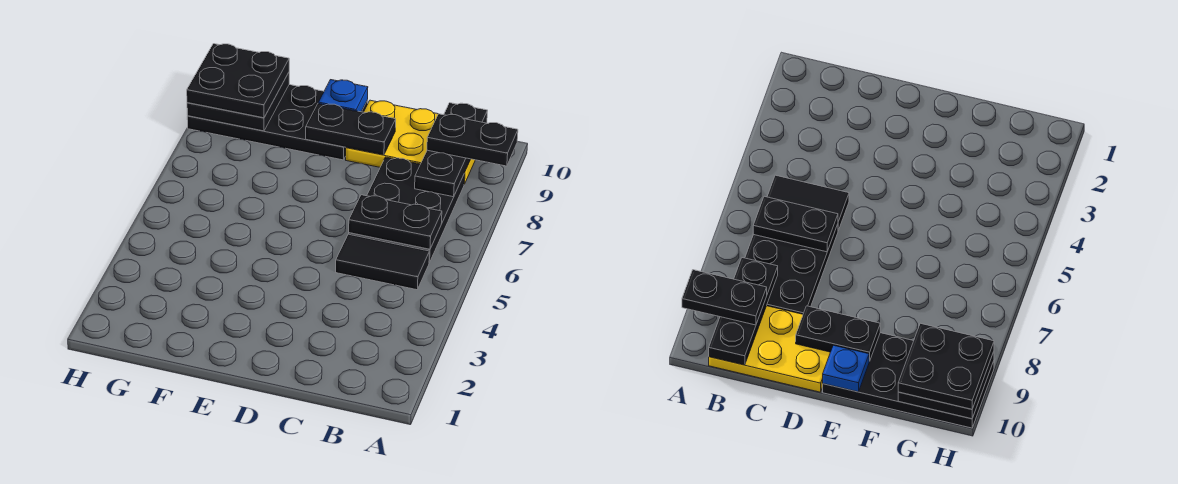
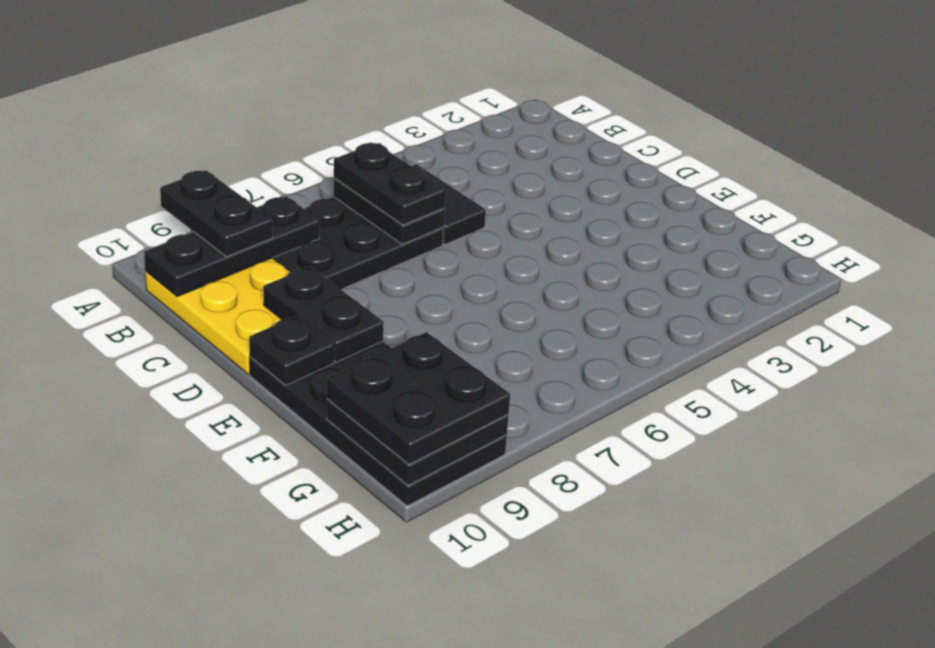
none -> black plate B6:C6 level 3
blue plate E10 level 2 -> black plate E10 level 2

